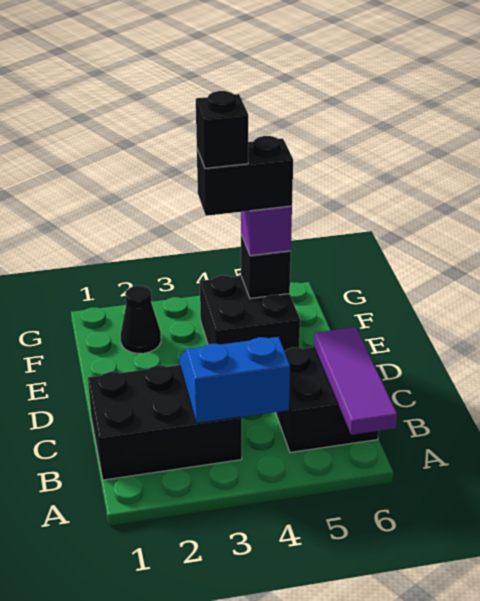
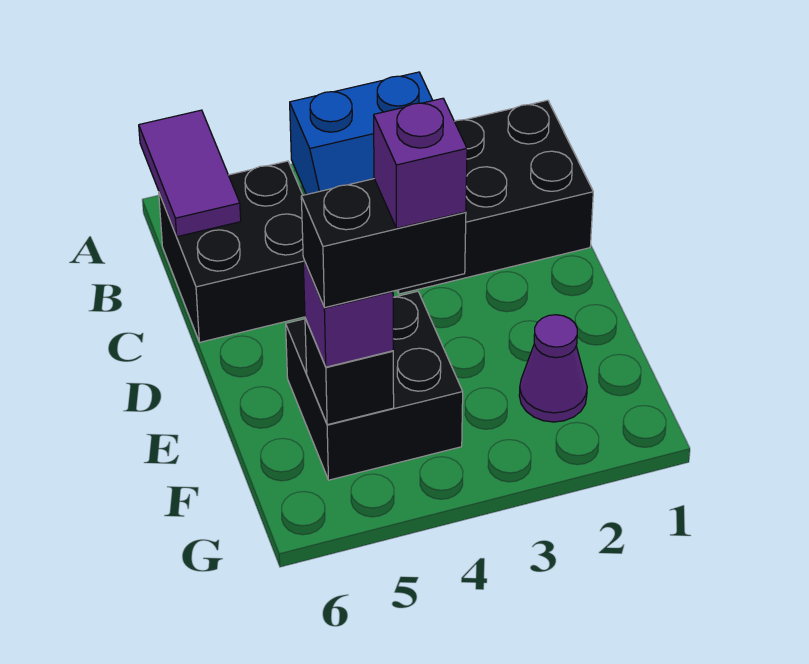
purple tile A6:C6 level 2 -> purple tile A6:B6 level 2
black cone F2 level 1 -> purple cone F2 level 1
black brick F4 level 5 -> purple brick F4 level 5

